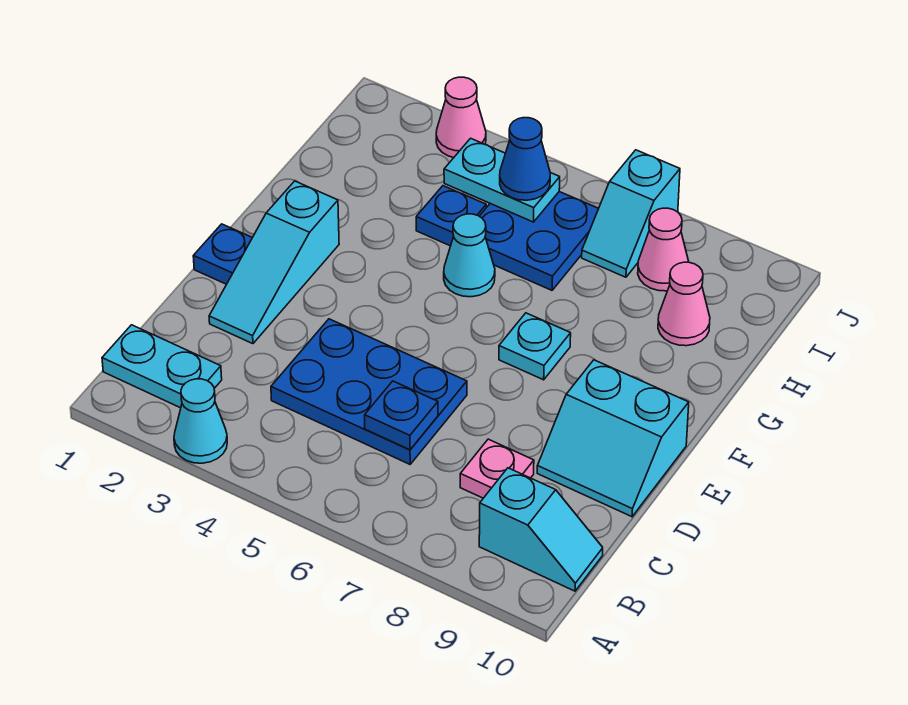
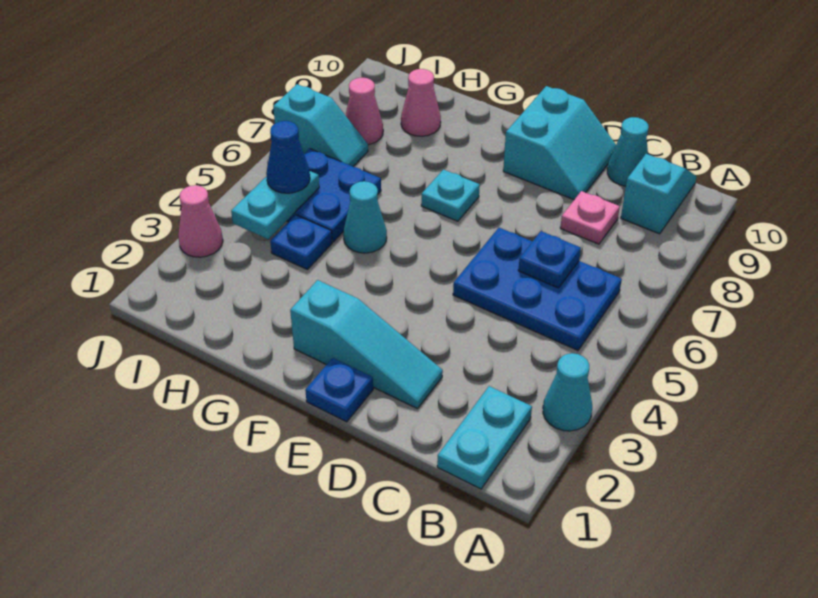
blue plate C4:D6 level 1 -> blue plate B5:D6 level 1
none -> cyan cone C10 level 1

